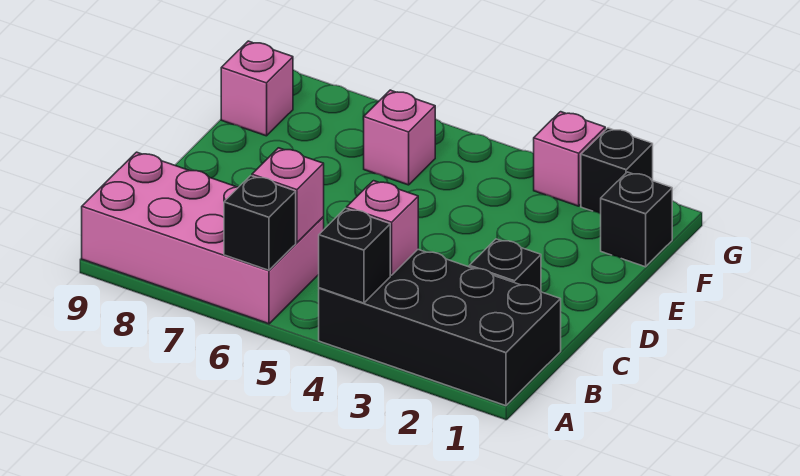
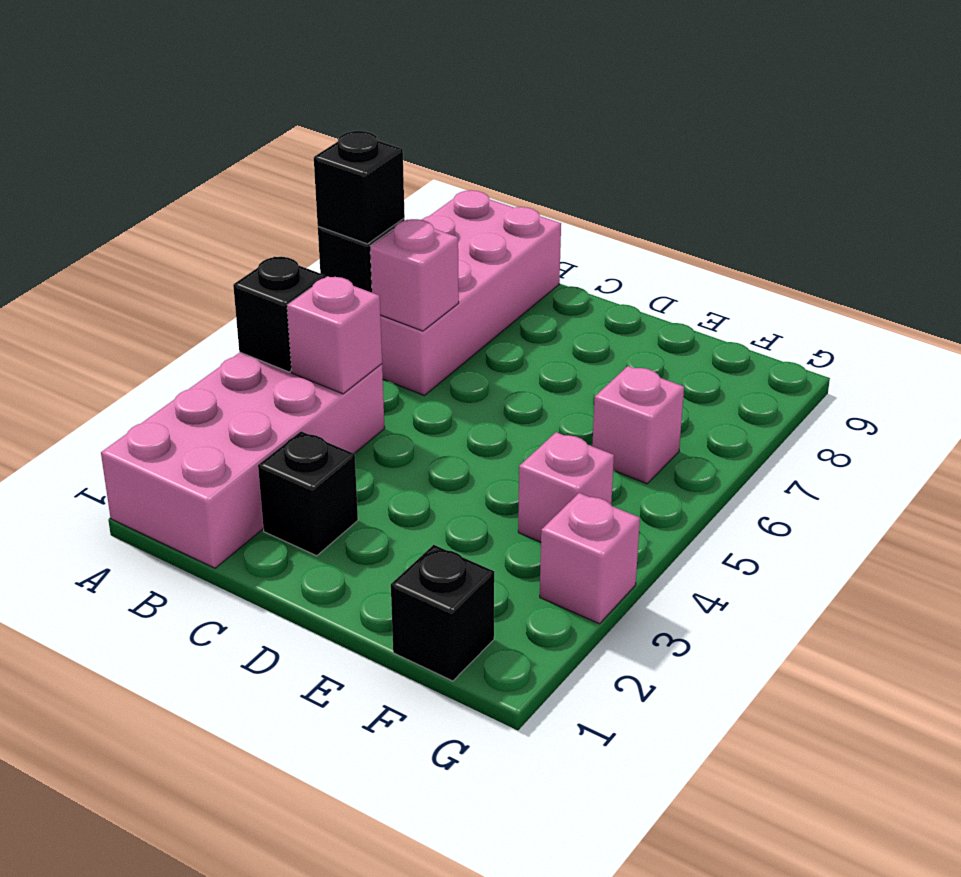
black brick A1:B4 level 1 -> pink brick A1:B4 level 1
pink brick F9 level 1 -> pink brick F4 level 1
black brick G2 level 1 -> black brick A6 level 3

